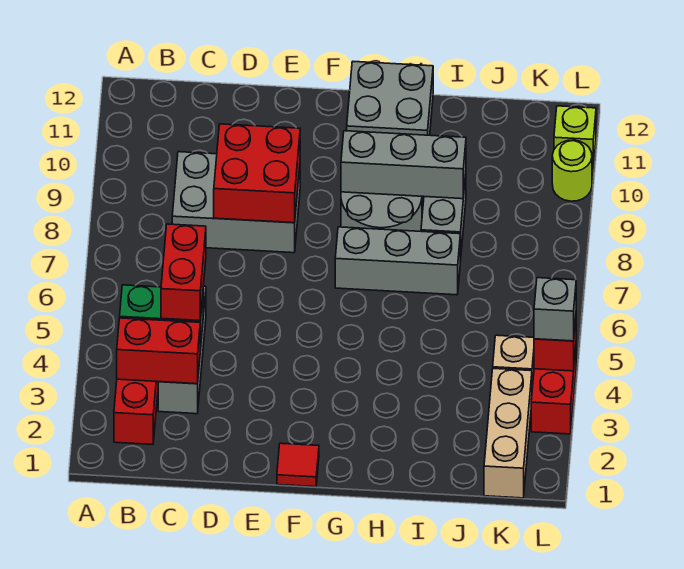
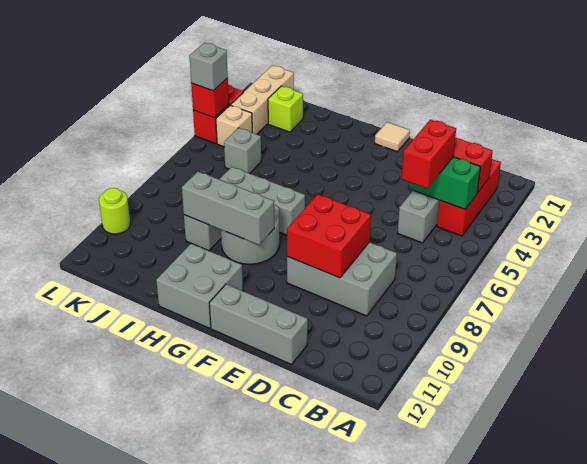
none -> grey brick D12:F12 level 1
red tile F1 level 1 -> tan tile F1 level 1
none -> grey brick J5 level 1
lime brick L11 level 1 -> lime brick J2 level 1

